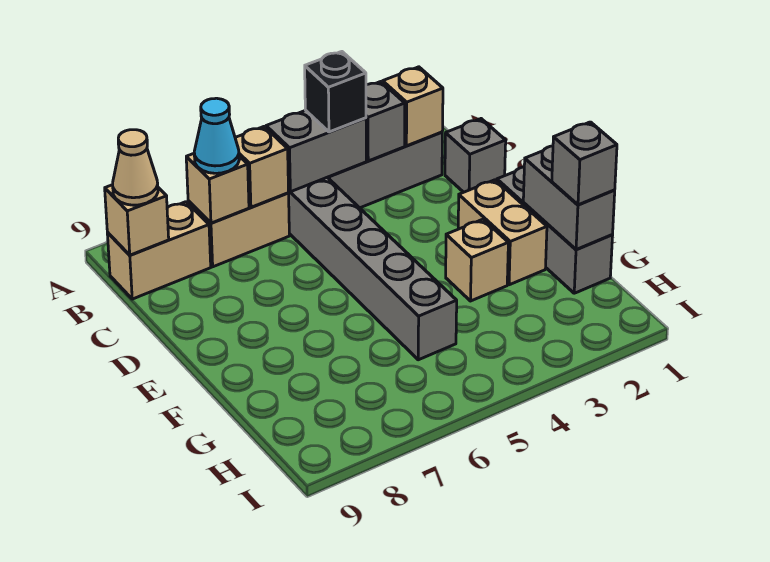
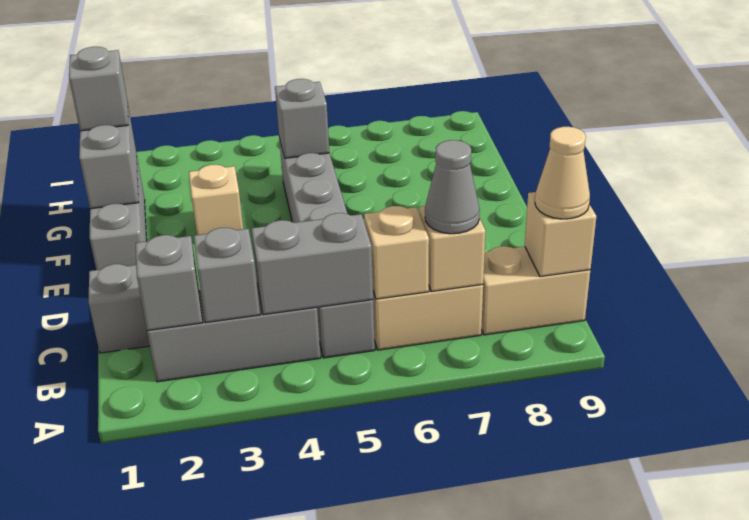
tan brick B2 level 2 -> grey brick B2 level 2
black brick B4 level 3 -> none
cyan cone B7 level 3 -> grey cone B7 level 3
tan brick E2:F2 level 1 -> none
none -> grey brick G5 level 2

